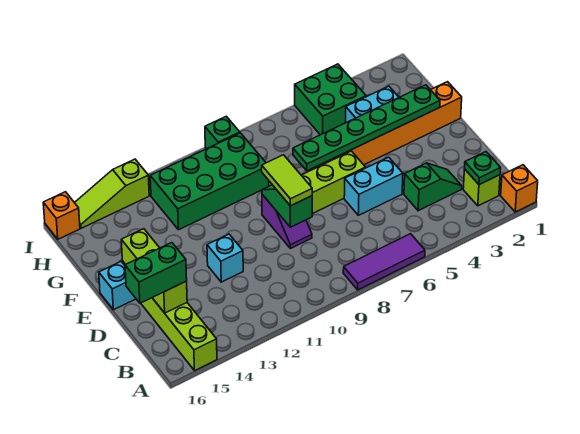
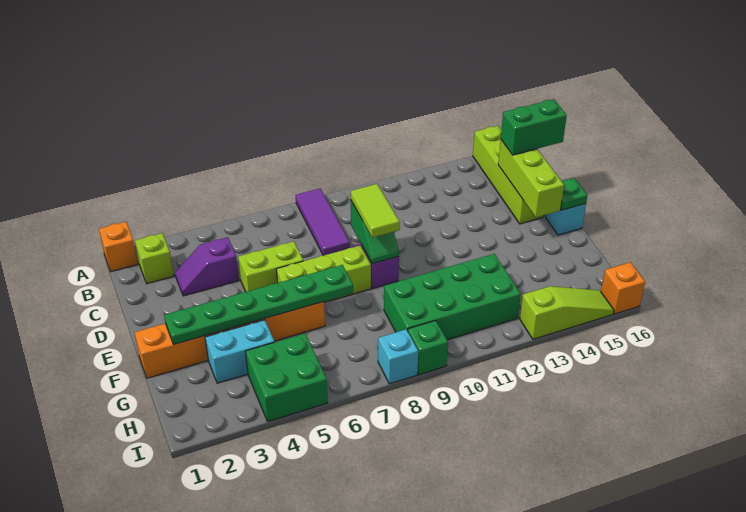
purple tile A6:A8 level 1 -> purple tile A8:C8 level 1
green plate B2 level 2 -> green plate E16 level 2
green slope C3:C4 level 1 top 4 -> purple slope C3:C4 level 1 top 4
cyan brick D5:D6 level 1 -> lime brick D5:D6 level 1
cyan brick D12 level 1 -> cyan brick I8 level 1

